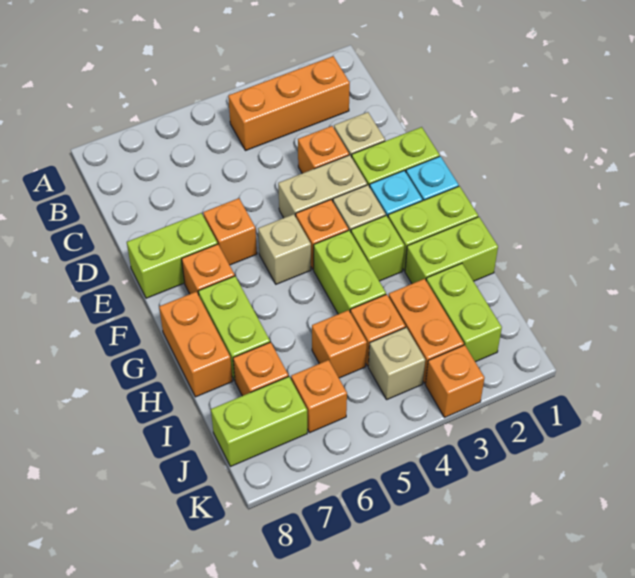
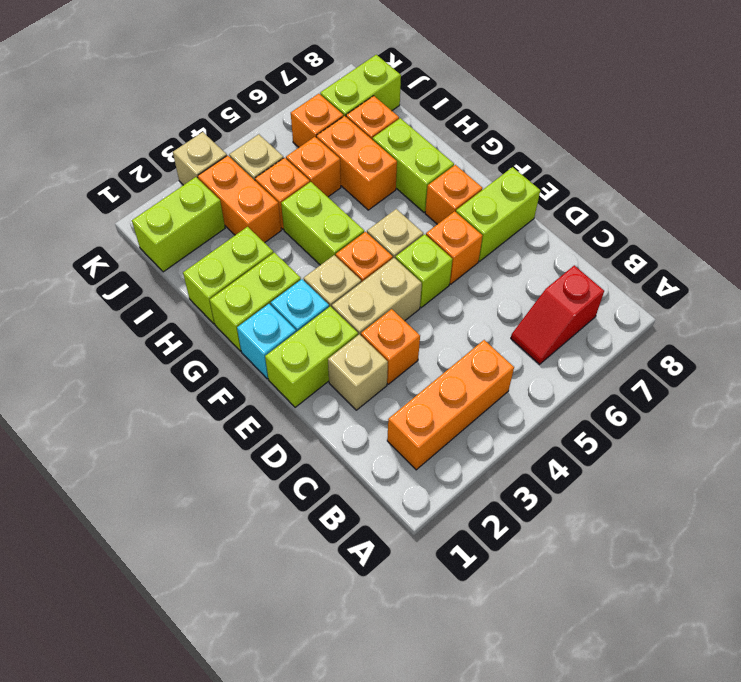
none -> red slope B6:B7 level 1 top 7
lime brick G3 level 1 -> lime brick E5 level 1
orange brick G8:H8 level 1 -> orange brick H6:I6 level 1
lime brick I2:J2 level 1 -> lime brick J1:J2 level 1
orange brick K3 level 1 -> tan brick K3 level 1

